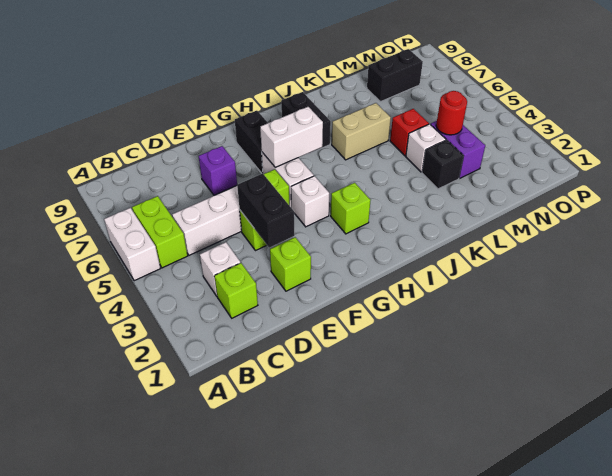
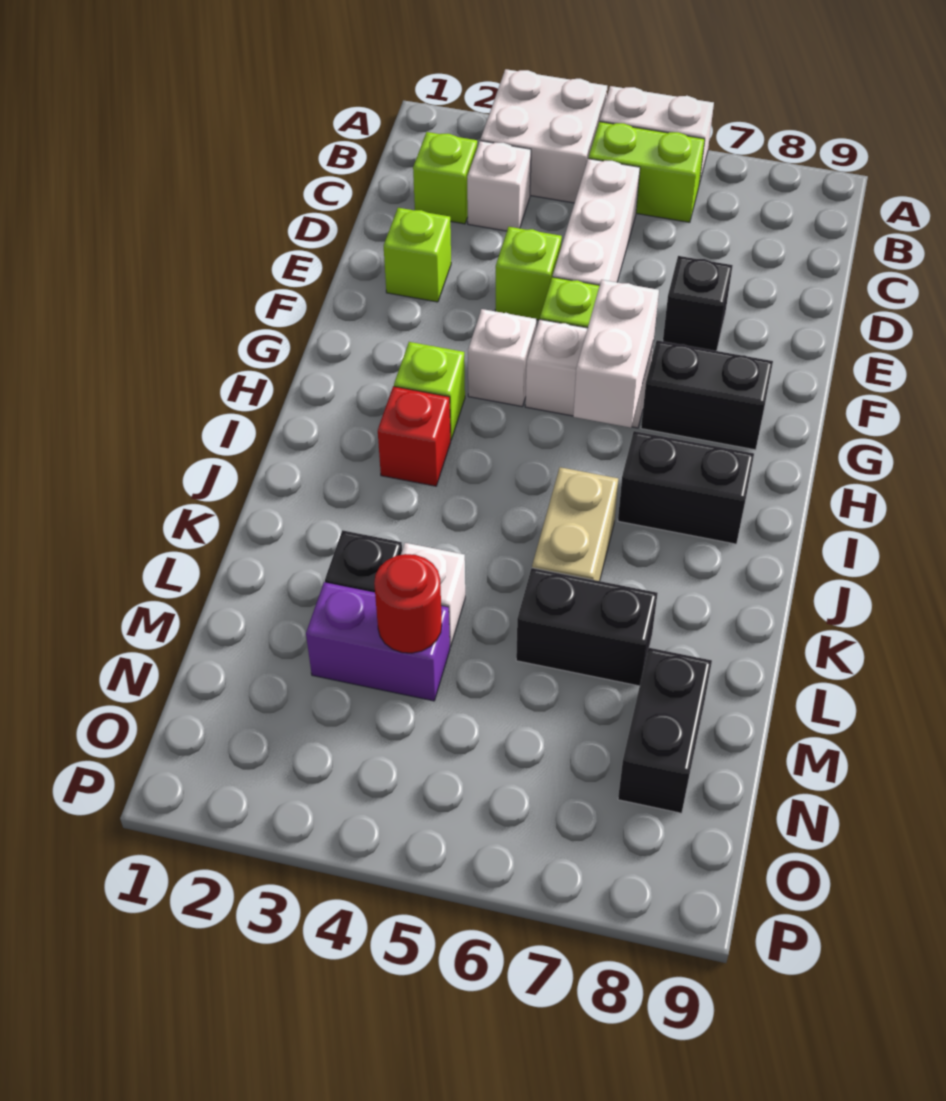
none -> white brick A3:B4 level 1
black brick E3:E4 level 2 -> black brick L6:L7 level 1
purple brick E7 level 1 -> black brick E7 level 1
red brick L5 level 1 -> red brick I3 level 1

